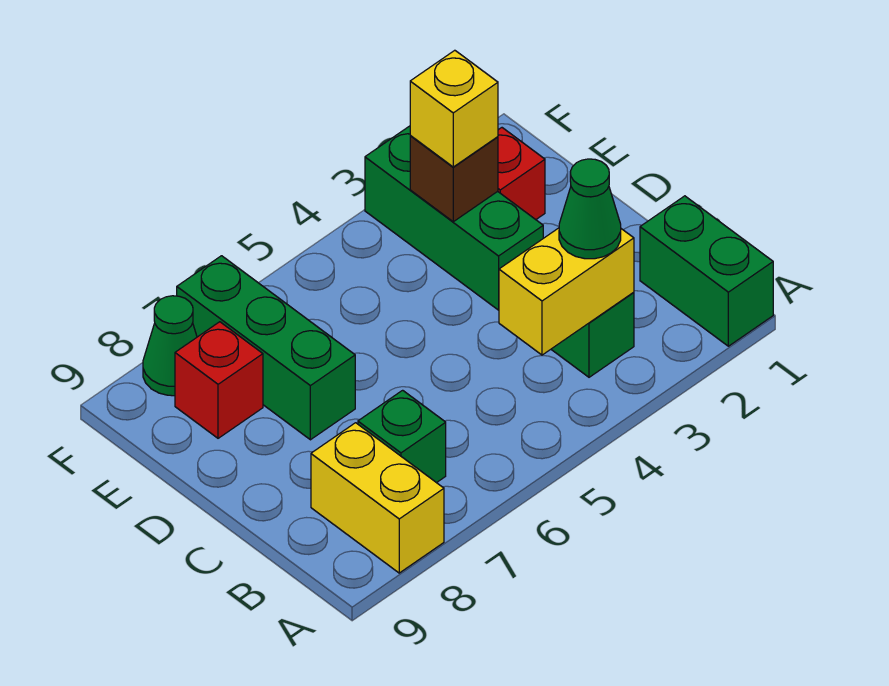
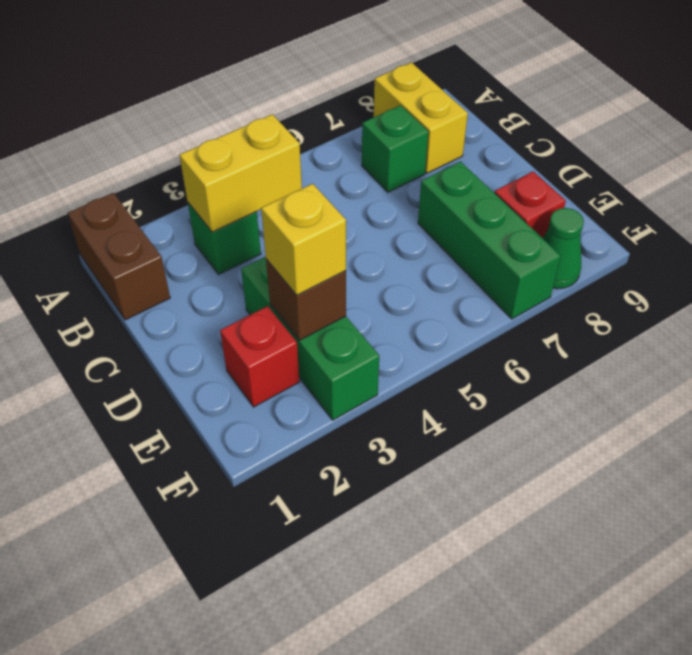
green brick A1:B1 level 1 -> brown brick A1:B1 level 1
green cone B3 level 3 -> none

